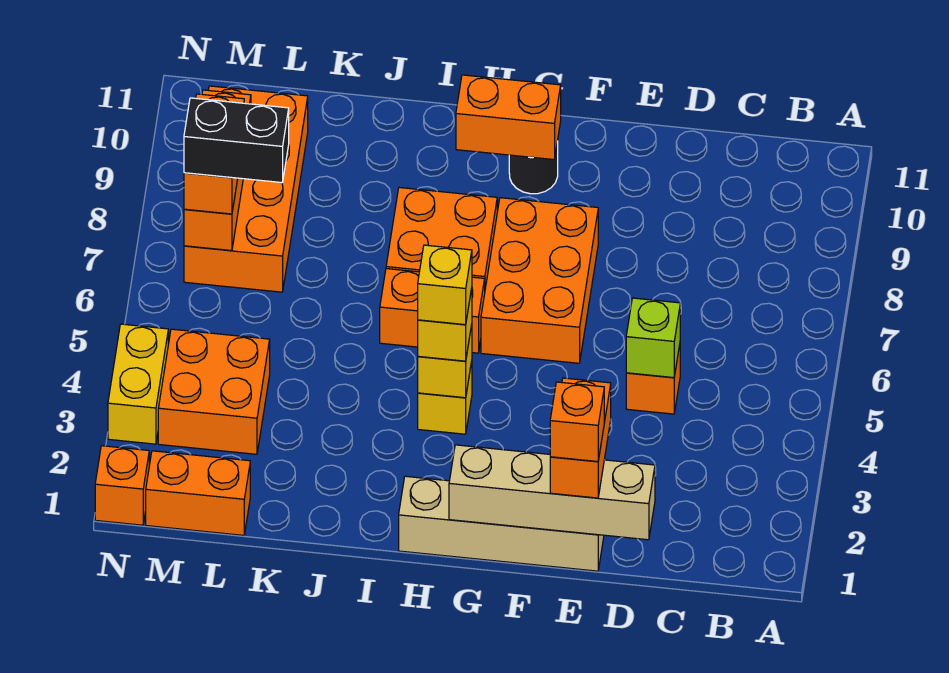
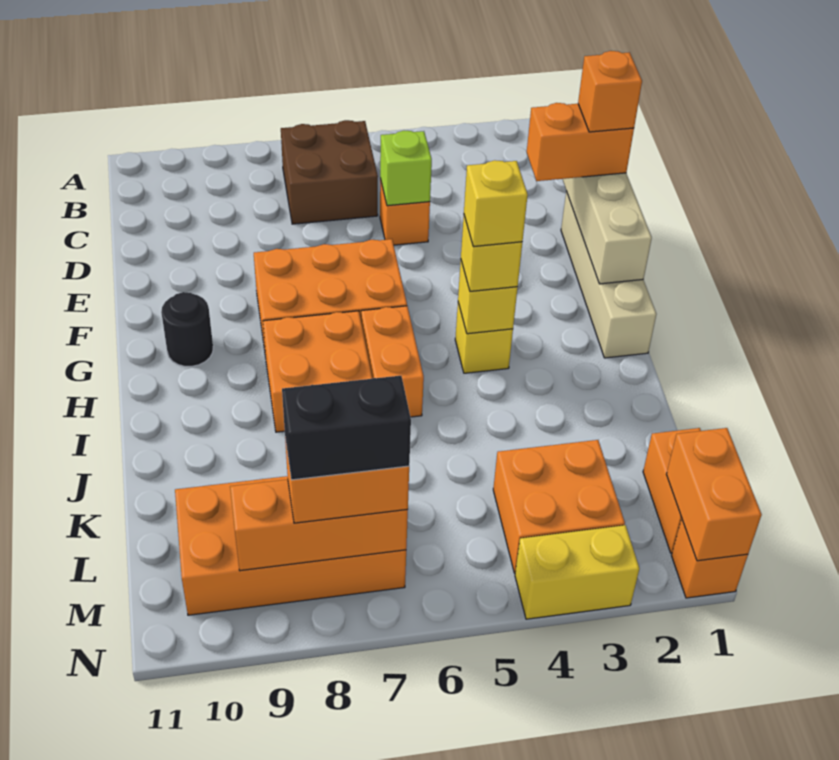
none -> brown brick B6:C7 level 1
orange brick G10:H10 level 2 -> orange brick M1:N1 level 2
black brick L7:M7 level 4 -> black brick M7:M8 level 4

